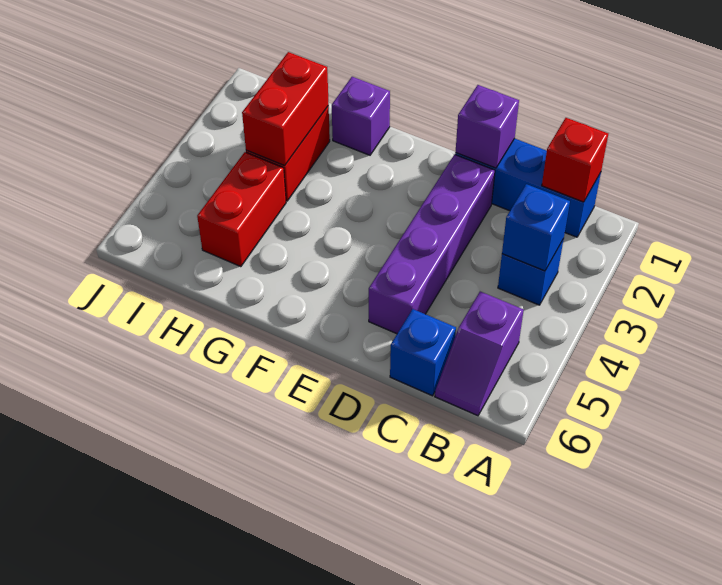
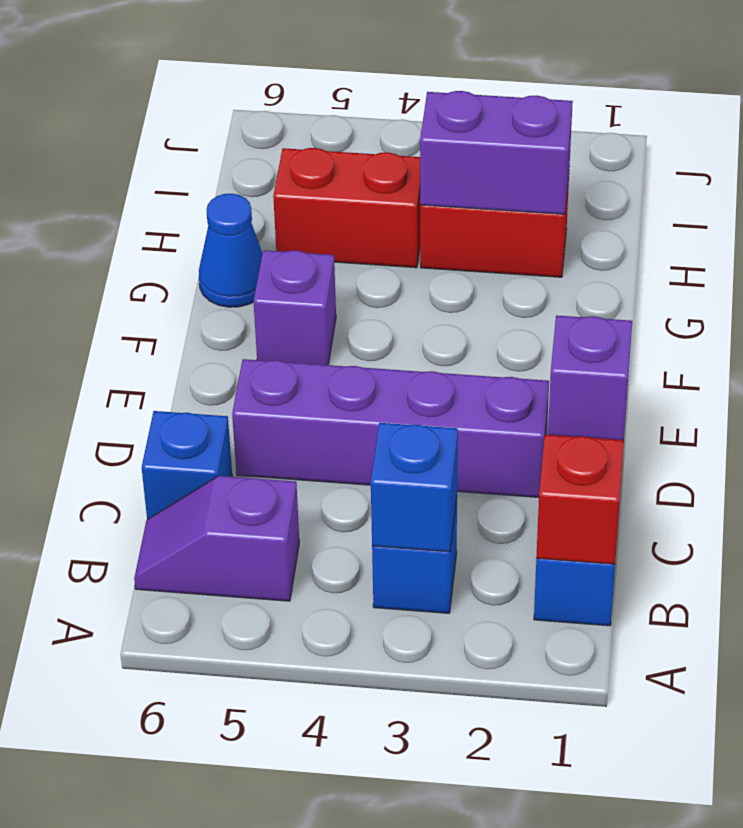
purple brick G1 level 1 -> purple brick F5 level 1
none -> blue cone G6 level 1
red brick H2:H3 level 2 -> purple brick H2:H3 level 2

